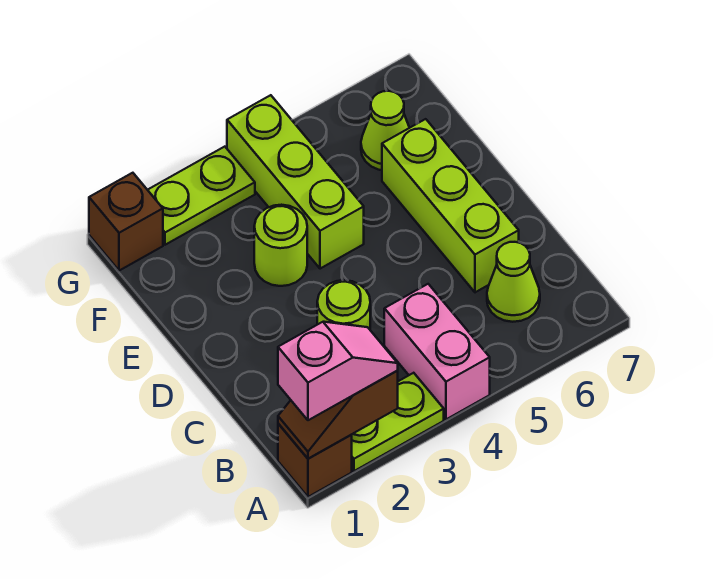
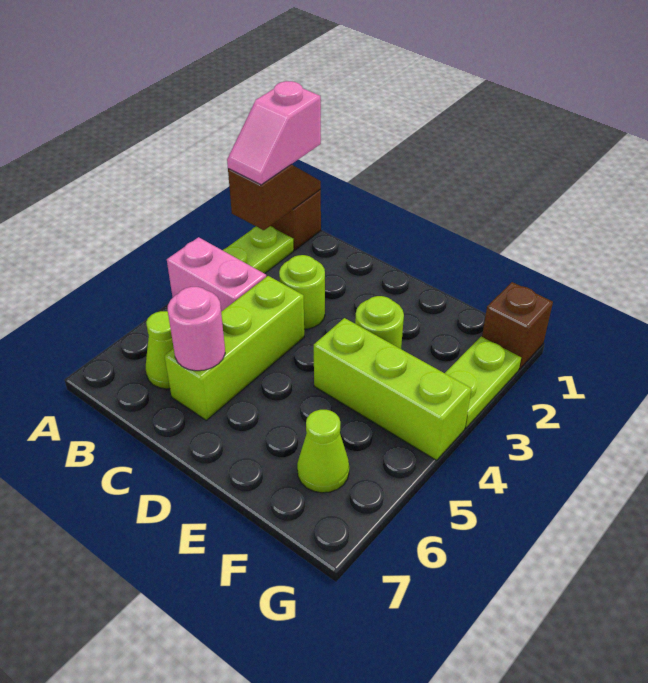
lime brick C6:E6 level 1 -> lime brick C4:C6 level 1
none -> pink round brick C6 level 2

